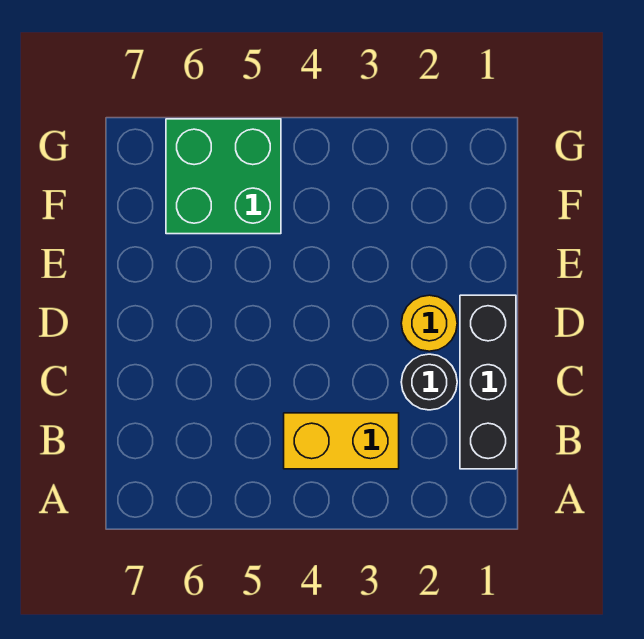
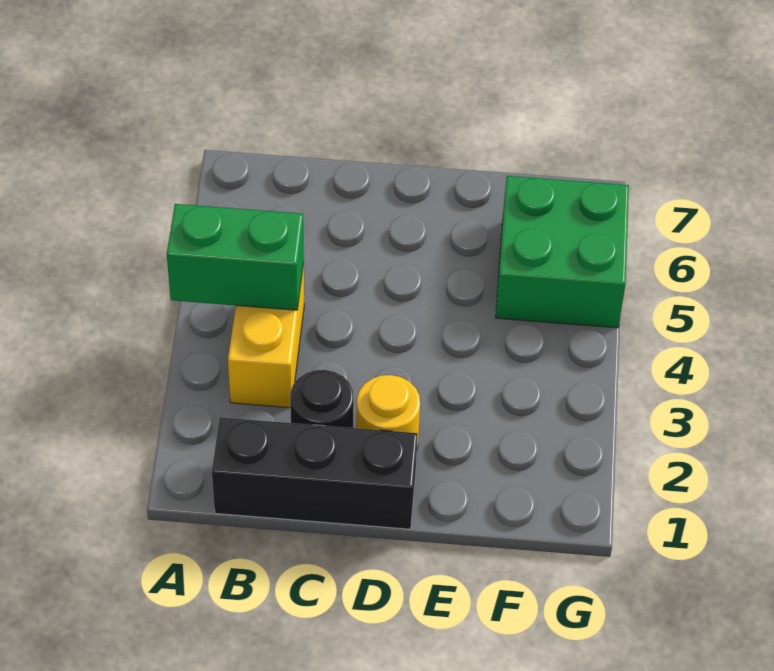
none -> green brick A4:B4 level 2

